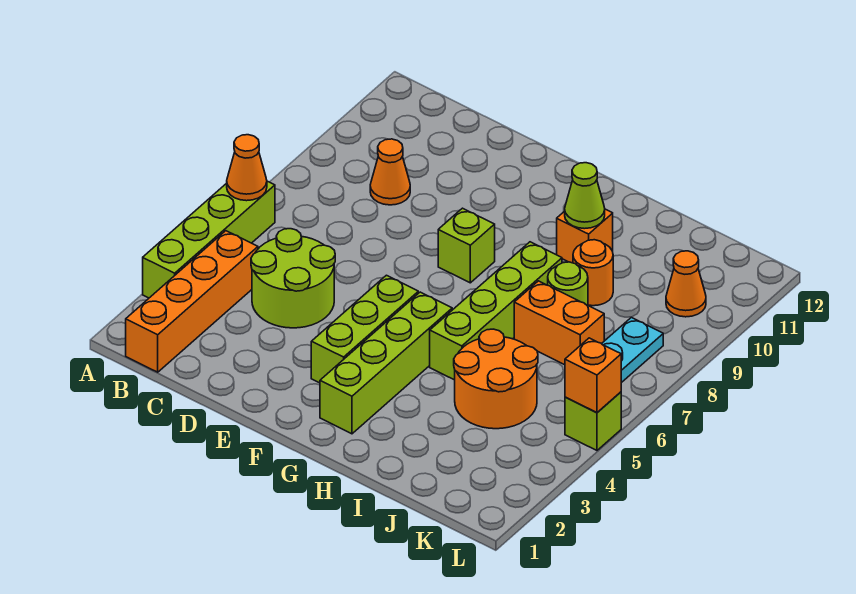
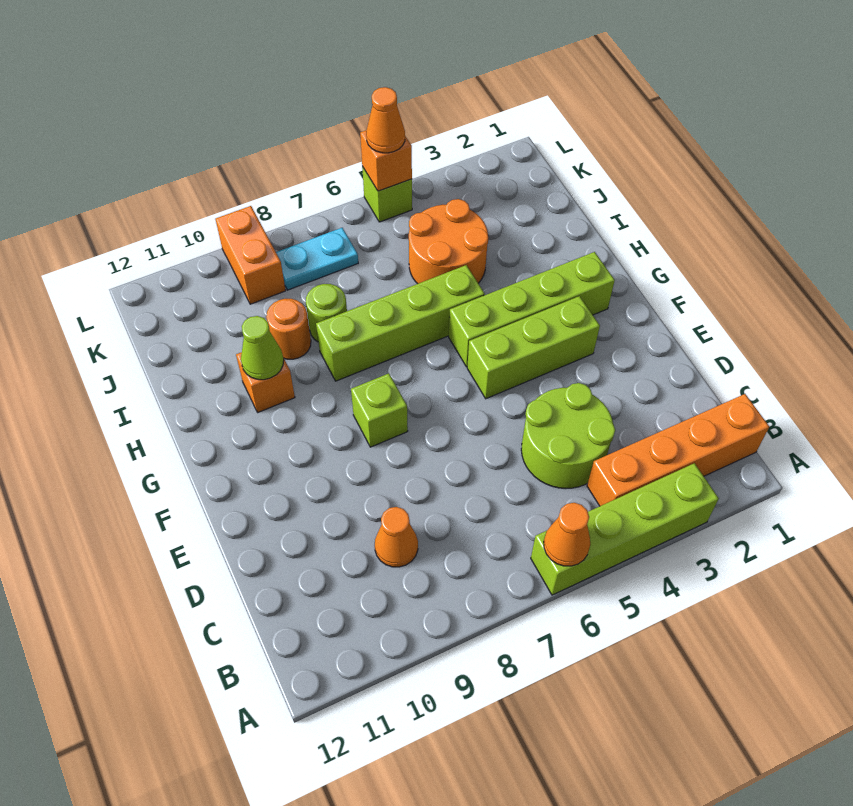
orange brick I7:J7 level 1 -> orange brick K9:L9 level 1
orange cone K10 level 1 -> orange cone L5 level 3

